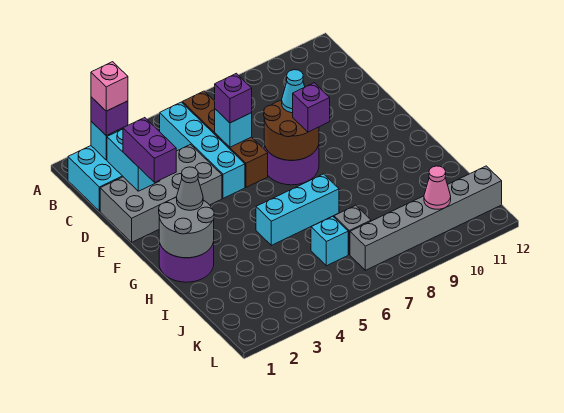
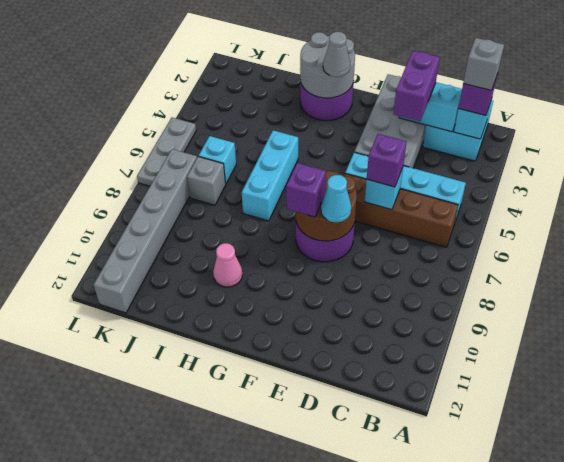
pink brick B2 level 4 -> grey brick B2 level 4
purple brick D2:E2 level 3 -> purple brick D2:D3 level 3
pink cone K10 level 2 -> pink cone H10 level 1
none -> grey plate L5:L7 level 1

